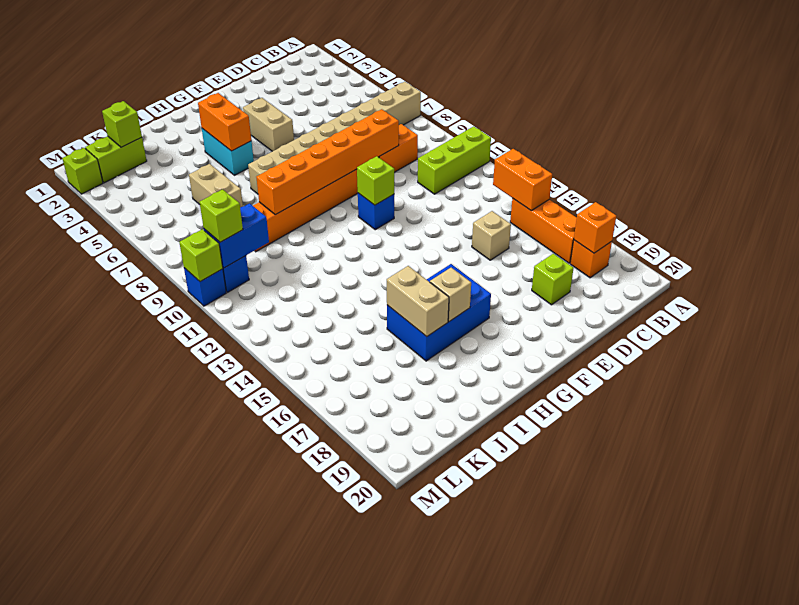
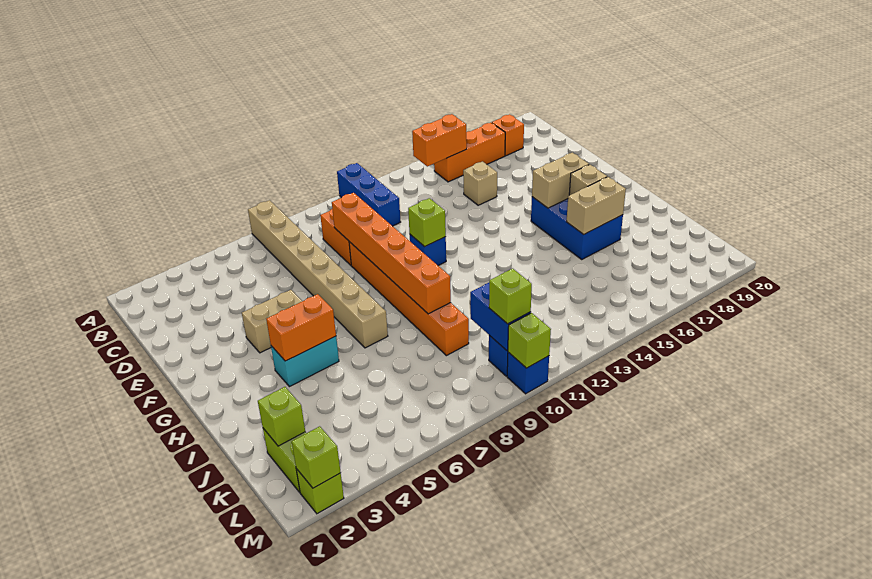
lime brick A11:C11 level 1 -> blue brick A11:C11 level 1
orange brick B18 level 2 -> none
lime brick D18 level 1 -> lime brick M2 level 2
tan brick J6:J7 level 1 -> tan brick G16:G17 level 2

